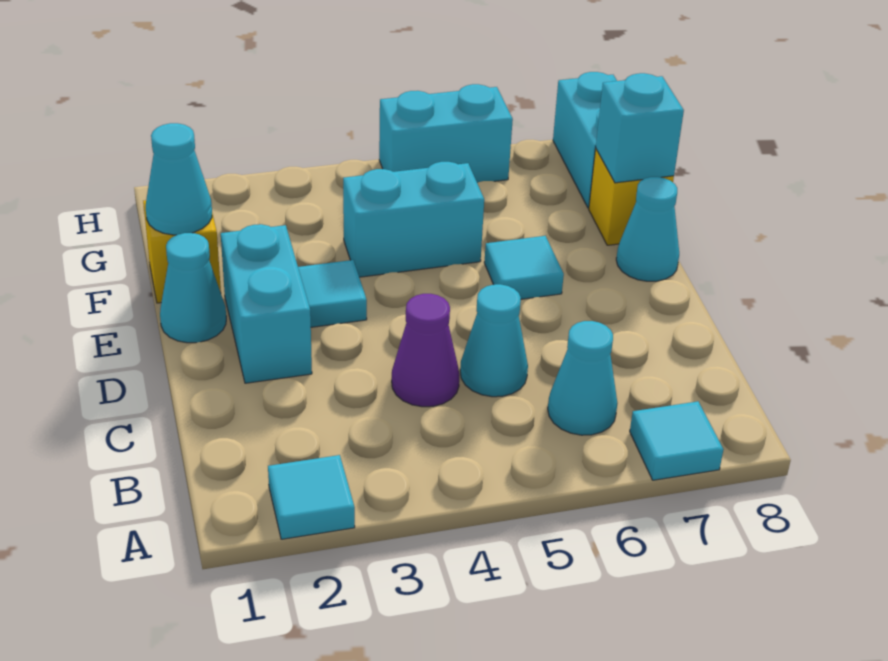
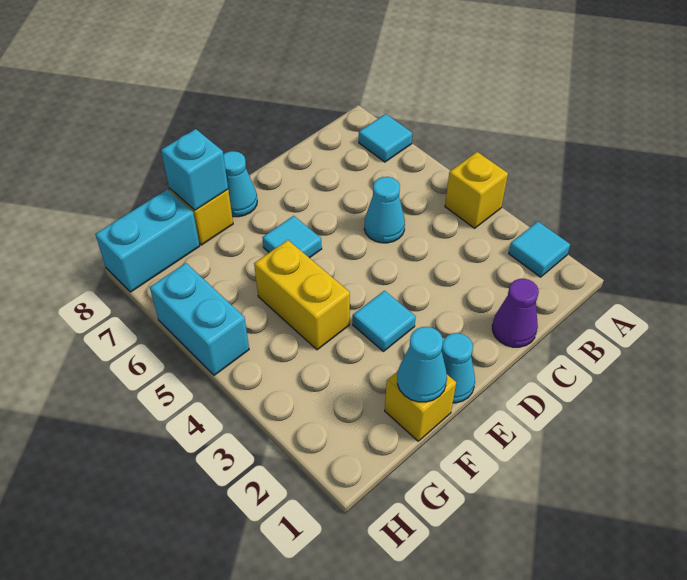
none -> yellow brick A4 level 1
cyan cone B6 level 1 -> none
purple cone C4 level 1 -> purple cone C1 level 1
cyan brick D2:E2 level 1 -> none
cyan brick F4:F5 level 1 -> yellow brick F4:F5 level 1

